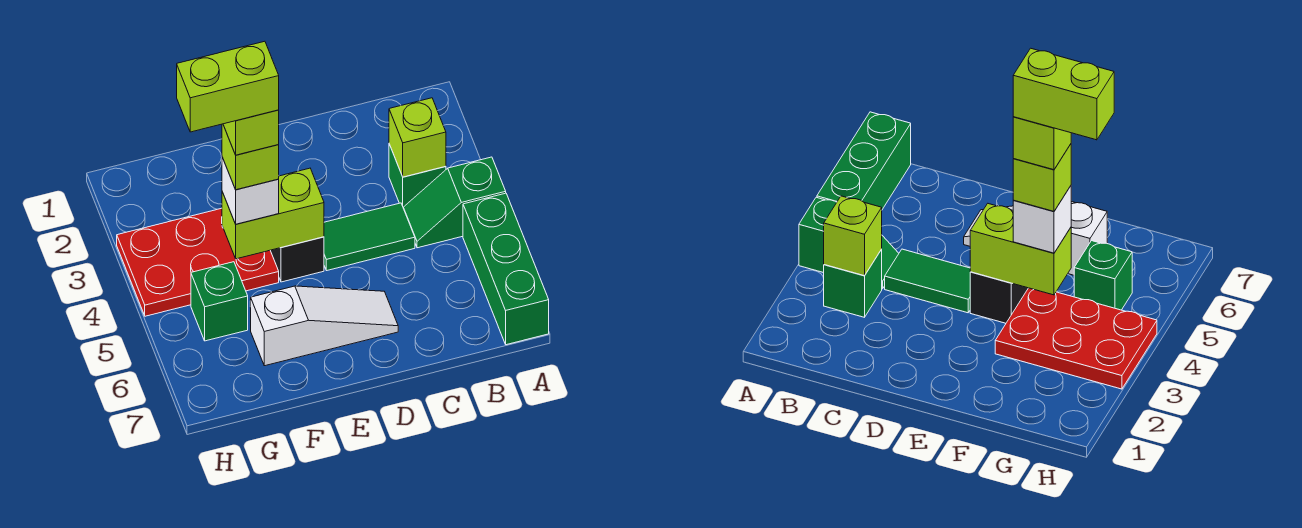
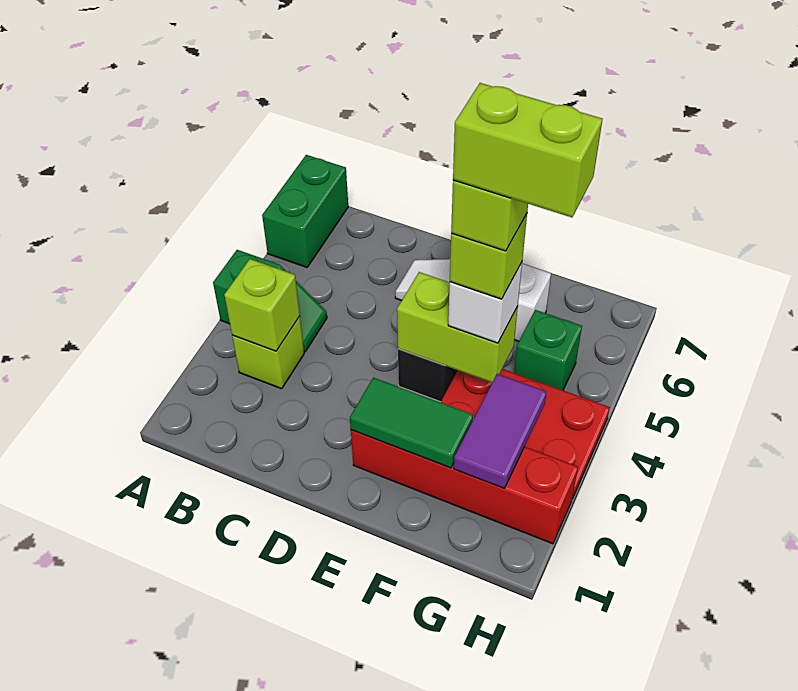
green brick A5:A7 level 1 -> green brick A6:A7 level 1
green brick B3 level 1 -> lime brick B3 level 1
green tile C4:D4 level 1 -> green tile E2:F2 level 2
none -> red brick E2:H2 level 1
none -> purple tile G2:G3 level 2

